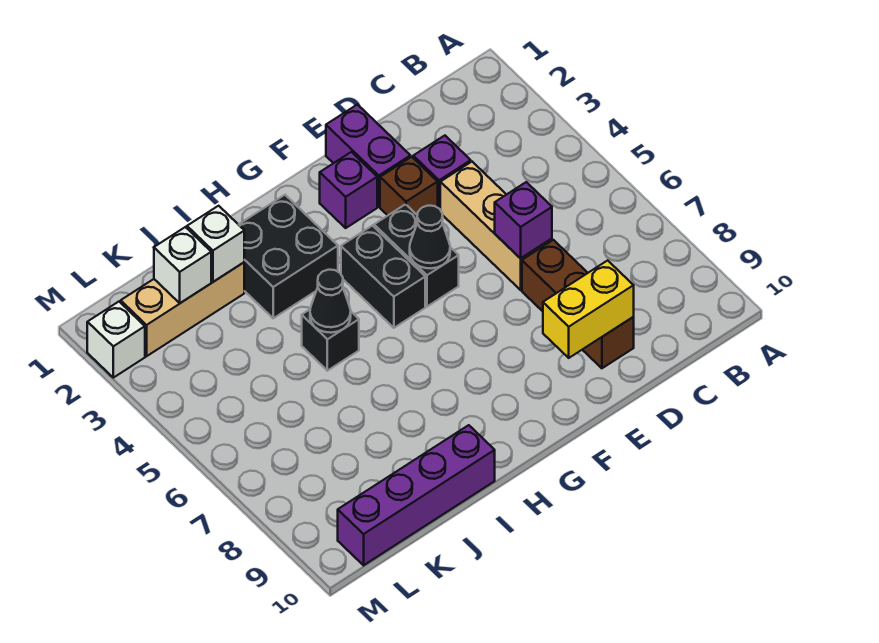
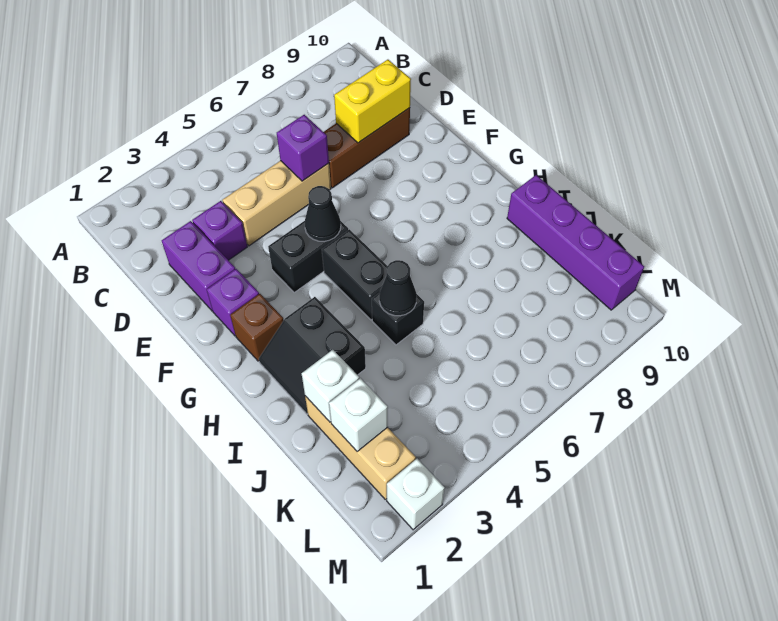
yellow brick D9:E9 level 2 -> yellow brick D8:D9 level 2
purple brick E1:E2 level 1 -> purple brick D2:E2 level 1
brown brick E3 level 1 -> brown brick G2 level 1
black brick G4:G5 level 1 -> black brick G5:H5 level 1
black brick H2:I3 level 1 -> black slope H2:I3 level 1 top 3

